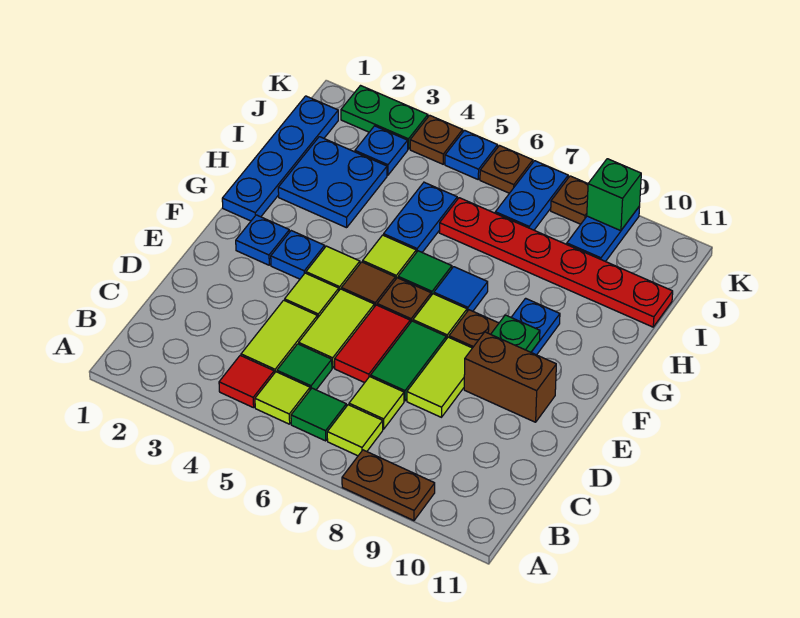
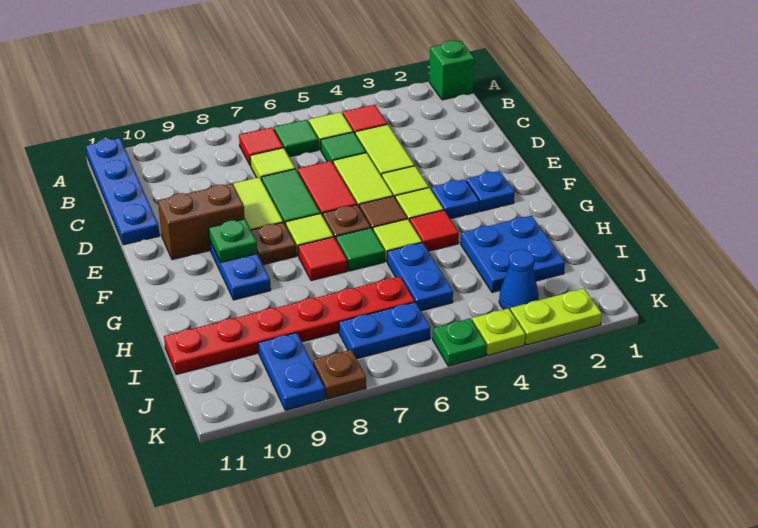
brown plate A8:A9 level 1 -> none
lime tile B7 level 1 -> red tile B7 level 1
blue plate G1:J1 level 1 -> blue plate A11:D11 level 1
none -> red tile G4 level 1
blue tile G7 level 1 -> red tile G7 level 1
blue plate J3 level 1 -> blue cone J3 level 1
blue plate J7:K7 level 1 -> blue plate J6:J7 level 1
green plate K2:K3 level 1 -> lime plate K2:K3 level 1
brown plate K4 level 1 -> lime plate K4 level 1
blue plate K5 level 1 -> green plate K5 level 1
brown plate K6 level 1 -> none
green brick K9 level 2 -> green brick A1 level 1

